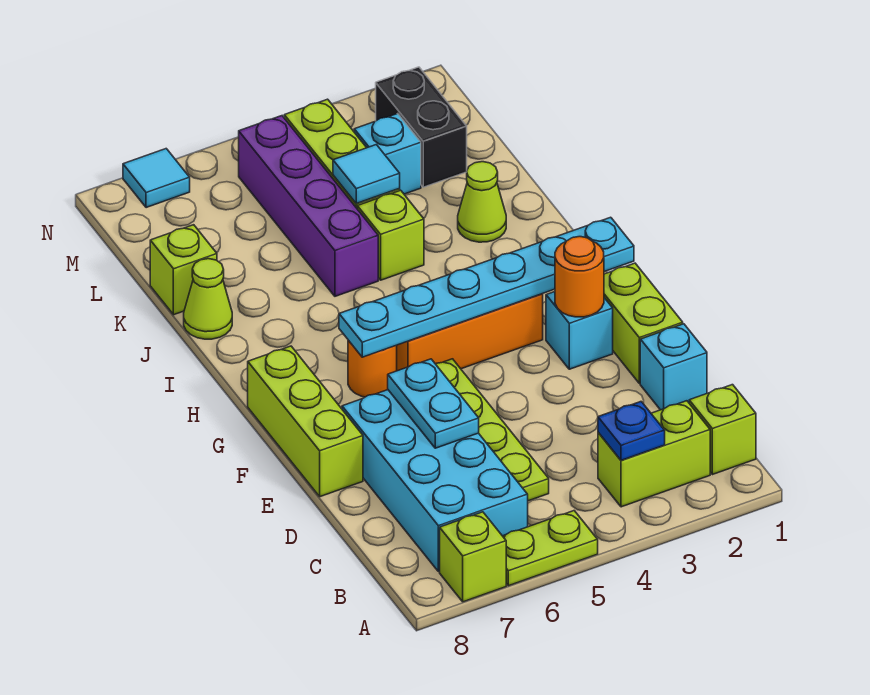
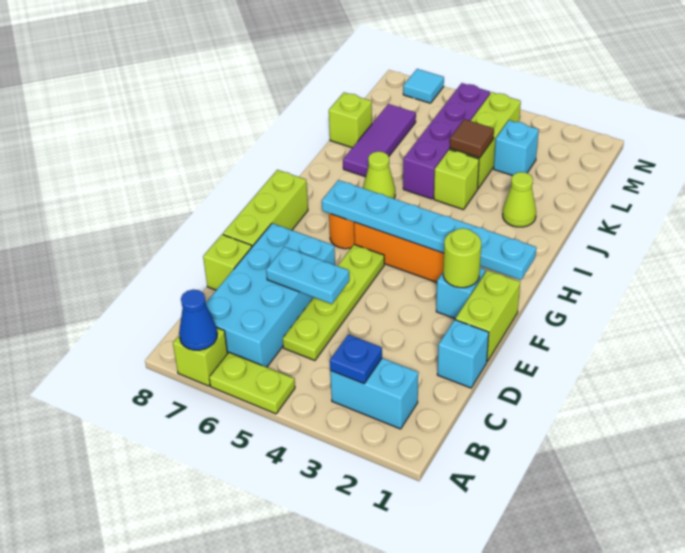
none -> blue cone A7 level 2
lime brick B1 level 1 -> lime brick D8 level 1
lime brick B2:B3 level 1 -> cyan brick B2:B3 level 1
cyan plate D6:E6 level 2 -> cyan plate D5:D6 level 2
orange round brick F2 level 2 -> lime round brick F2 level 2
none -> purple tile J7:L7 level 1
lime cone J8 level 1 -> lime cone I6 level 1
cyan tile K4 level 2 -> brown tile K4 level 2
black brick L2:M2 level 1 -> none

